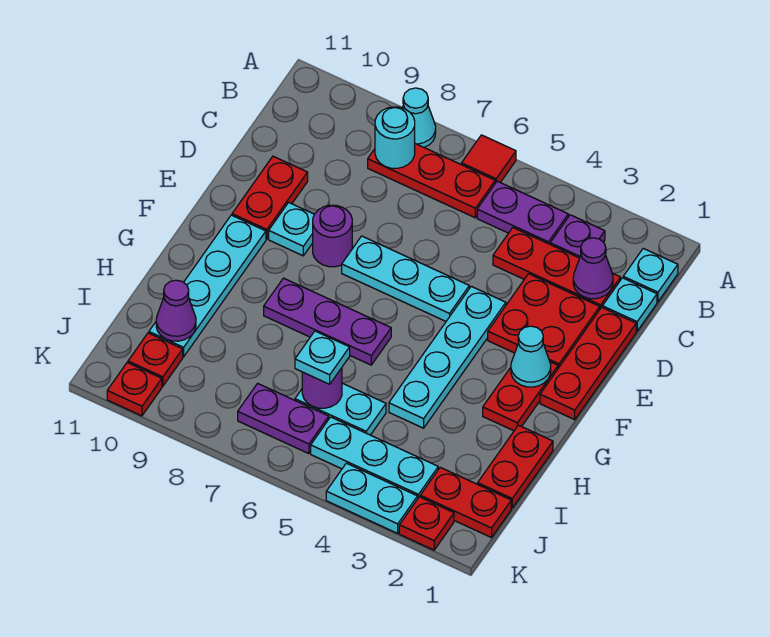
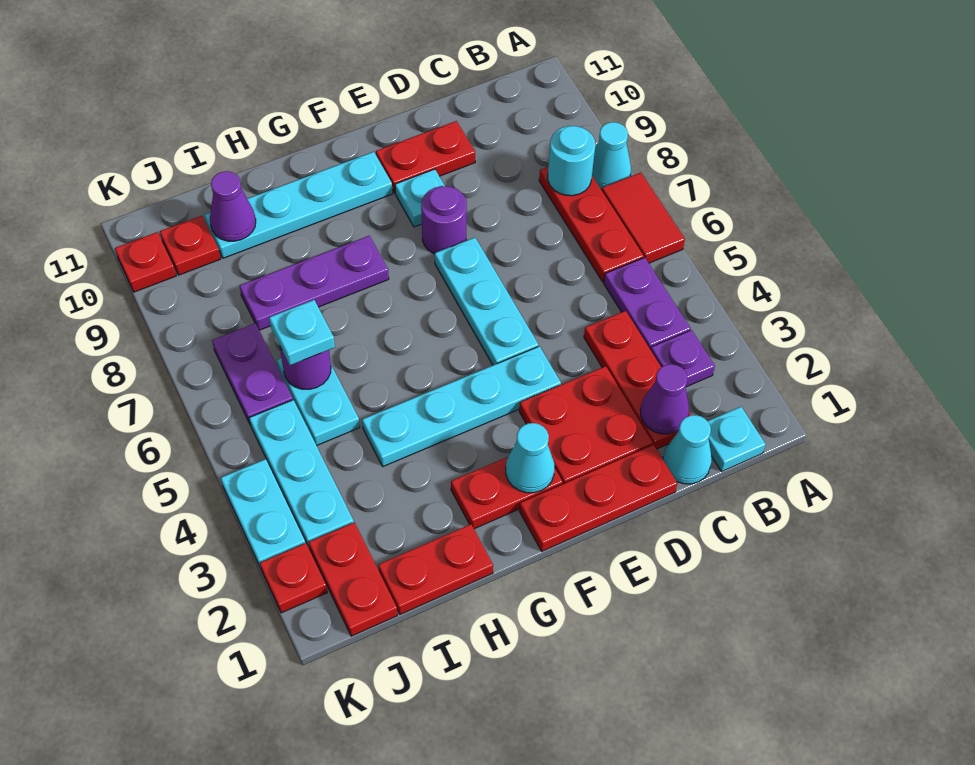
red tile A6 level 1 -> red tile A6:A7 level 1
cyan plate C1 level 1 -> cyan cone C1 level 1
purple plate G6:G8 level 1 -> purple plate G8:I8 level 1

